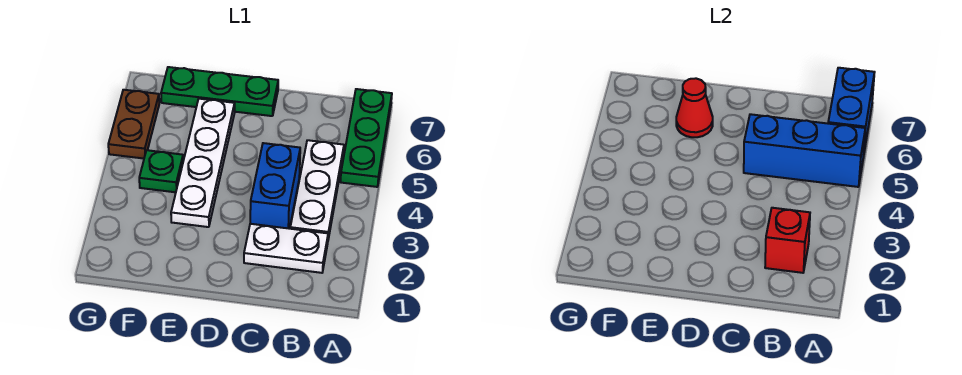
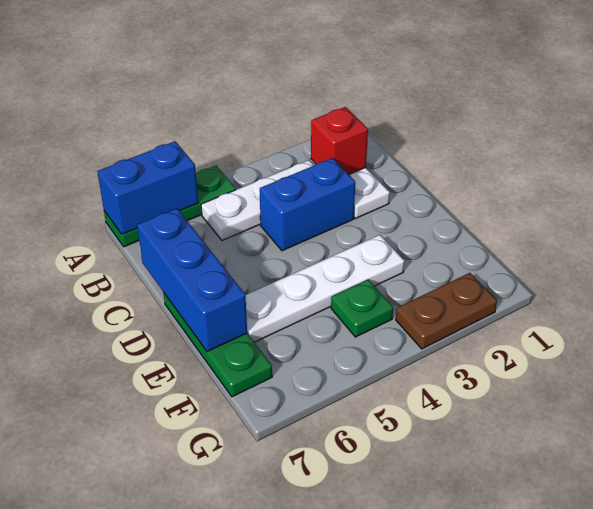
blue brick A5:C5 level 2 -> blue brick C7:E7 level 2
red cone E6 level 2 -> none
brown plate G5:G6 level 1 -> brown plate G2:G3 level 1

